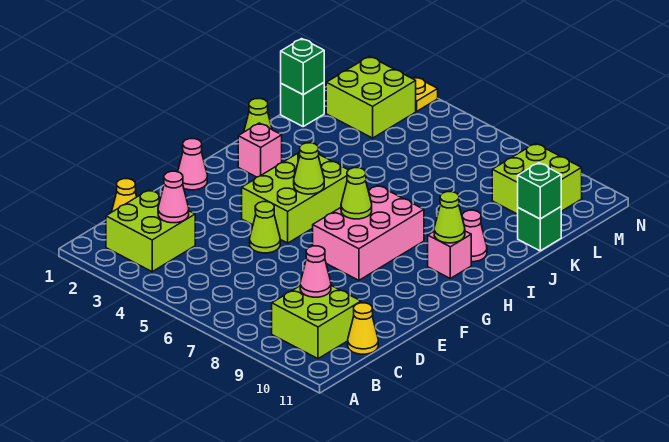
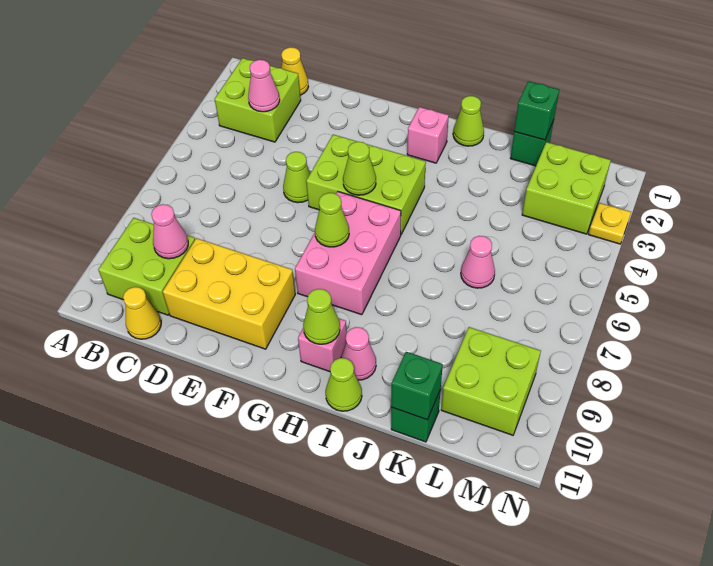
none -> yellow brick D9:F10 level 1
pink cone F1 level 1 -> pink cone K6 level 1
pink brick F7:H8 level 1 -> pink brick G6:H8 level 1
none -> lime cone I11 level 1

